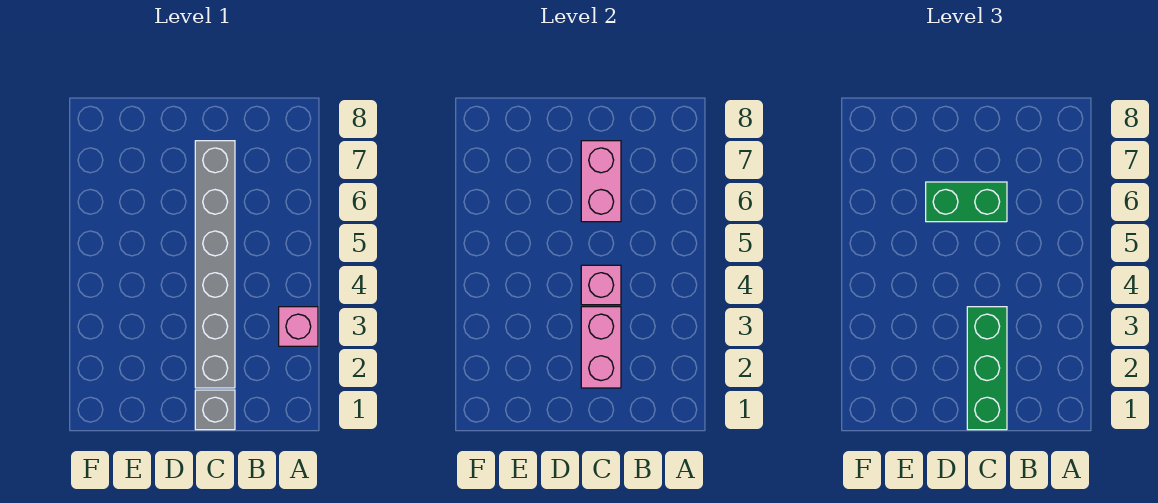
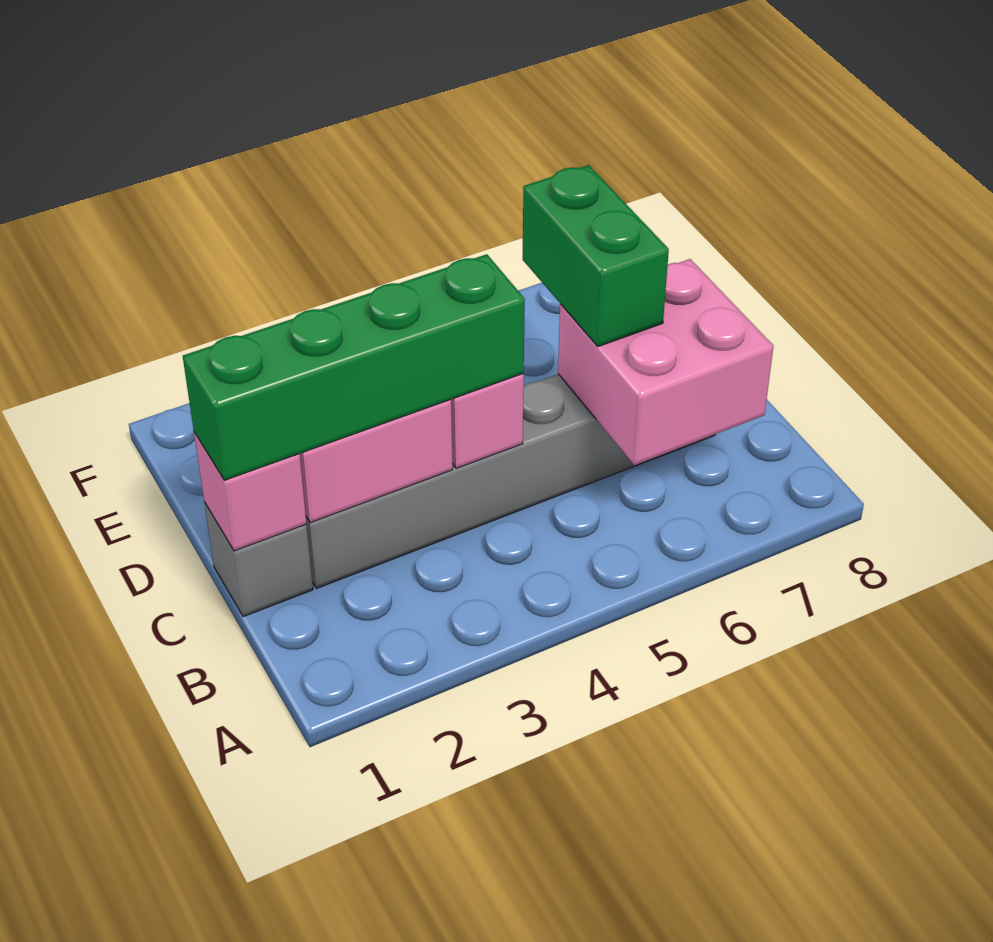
pink brick A3 level 1 -> pink brick C1 level 2
green brick C1:C3 level 3 -> green brick C1:C4 level 3
pink brick C6:C7 level 2 -> pink brick B6:C7 level 2

